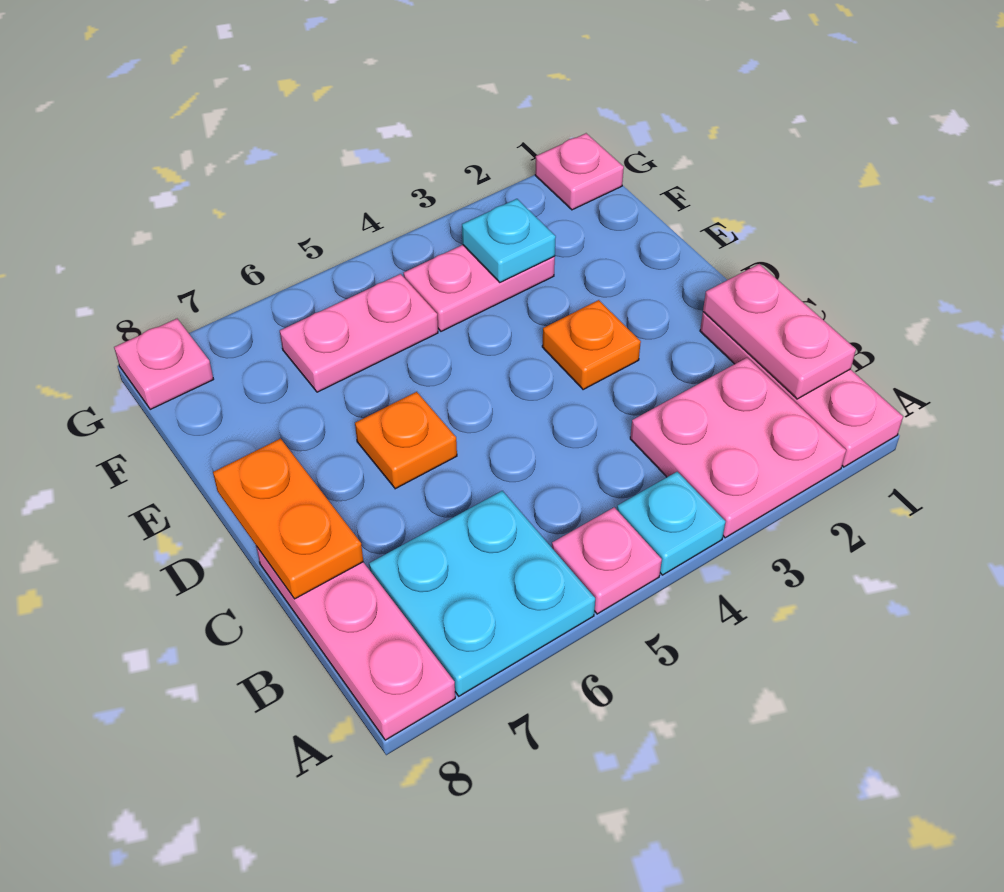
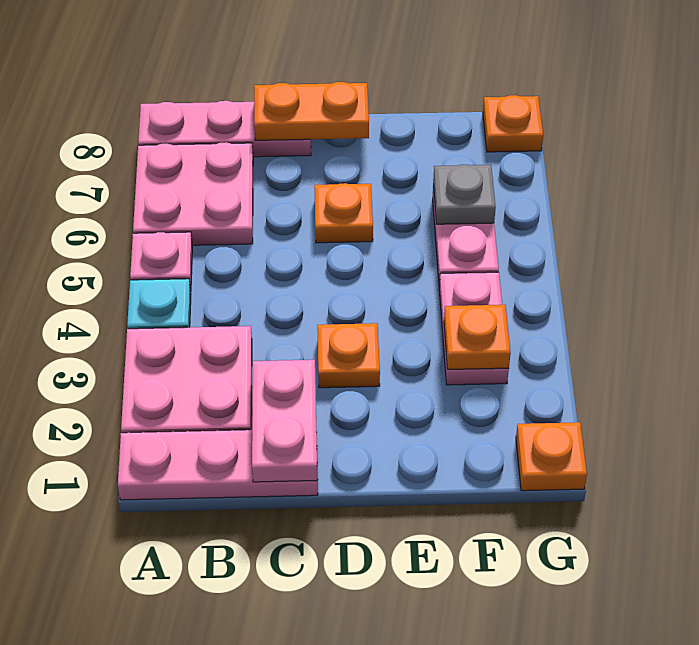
cyan plate A6:B7 level 1 -> pink plate A6:B7 level 1
pink plate B1:C1 level 2 -> pink plate C1:C2 level 2
cyan plate F3 level 2 -> orange plate F3 level 2
none -> grey plate F6 level 2
pink plate G1 level 1 -> orange plate G1 level 1
pink plate G8 level 1 -> orange plate G8 level 1

